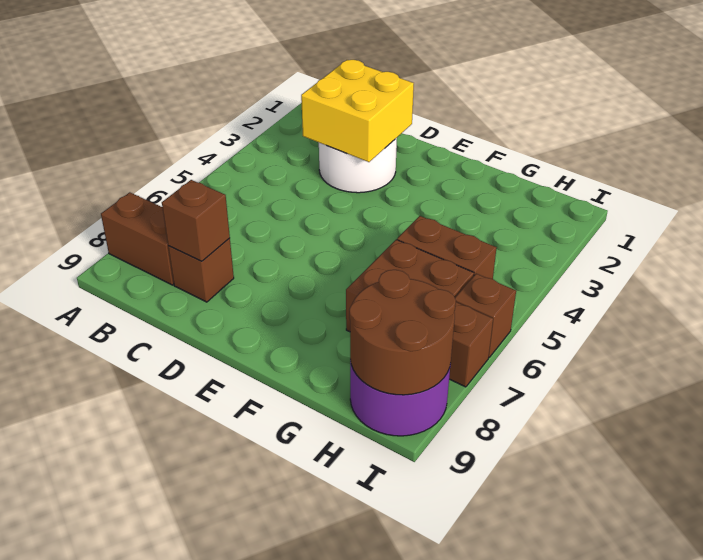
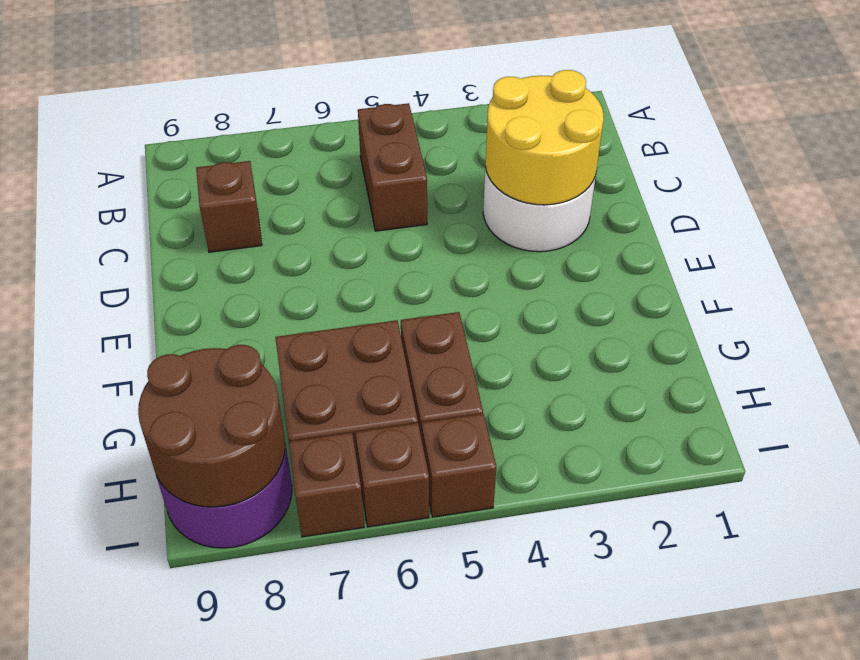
brown brick A8:B8 level 1 -> brown brick B5:C5 level 1
yellow brick C2:D3 level 2 -> yellow round brick C2:D3 level 2
brown brick C8 level 2 -> brown brick I5 level 1

